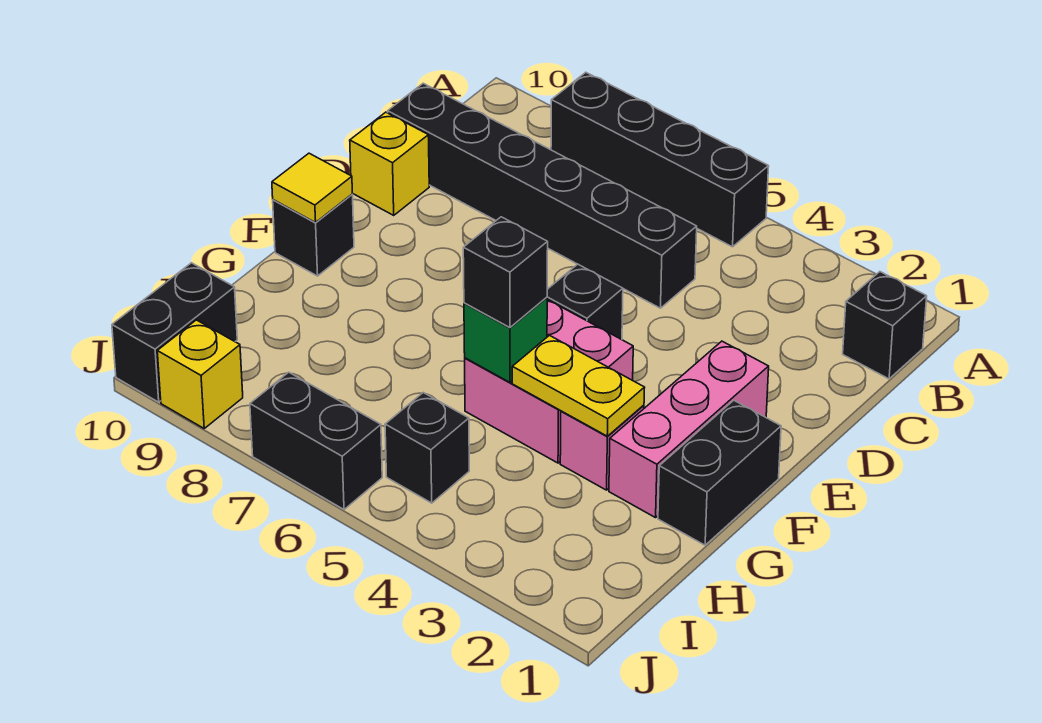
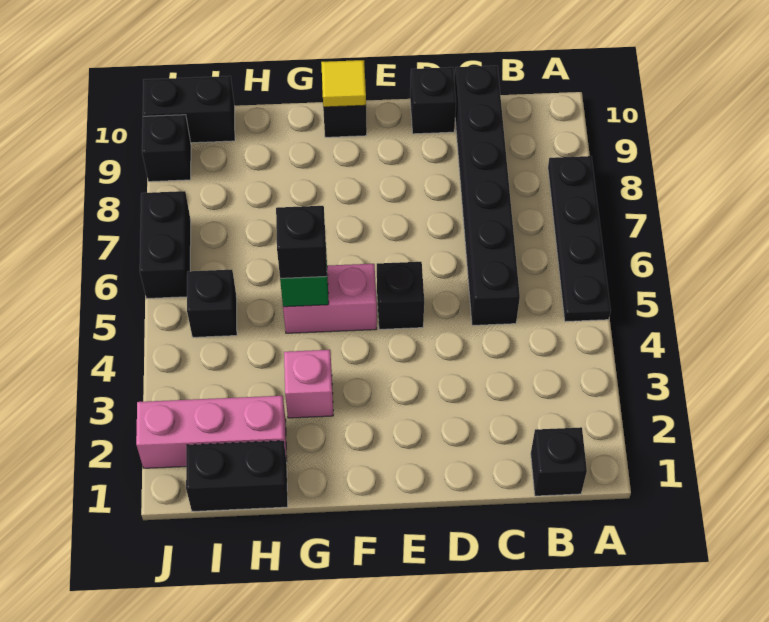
black brick A5:A8 level 1 -> black plate A5:A8 level 1
yellow brick D10 level 1 -> black brick D10 level 1
pink brick E2:G2 level 1 -> pink brick H2:J2 level 1
black brick F1:G1 level 1 -> black brick H1:I1 level 1
pink brick F4:G5 level 1 -> pink brick F5:G5 level 1
yellow plate G3:G4 level 2 -> none
yellow brick J9 level 1 -> black brick J9 level 1

